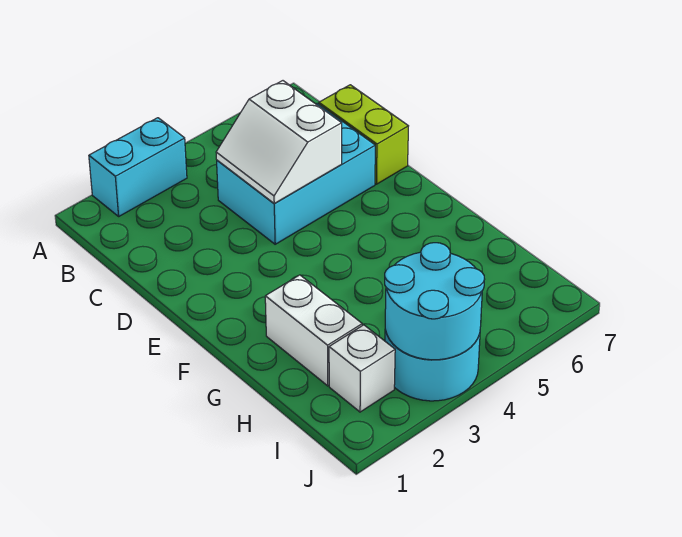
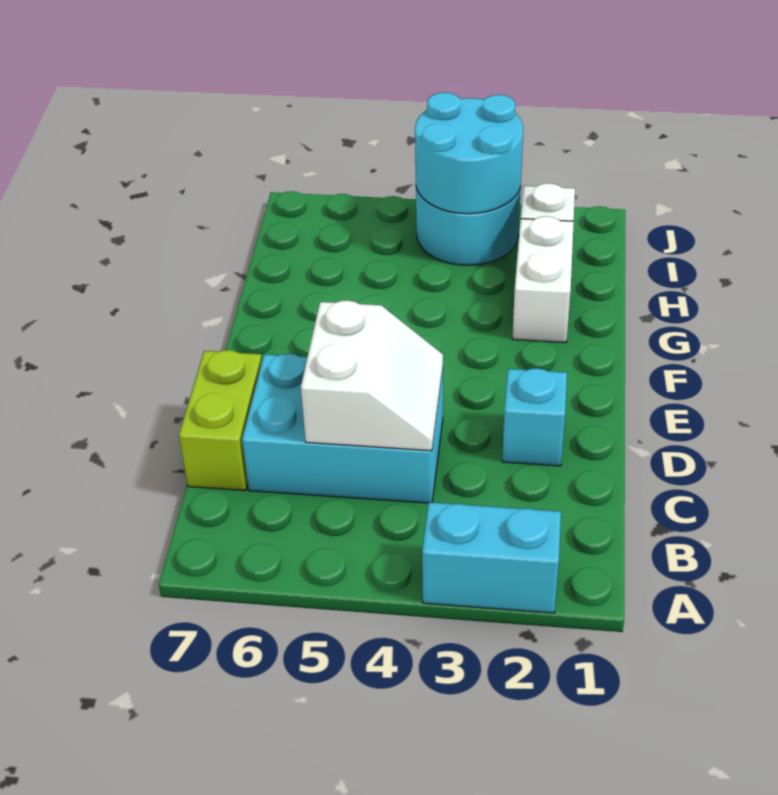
none -> cyan brick D2 level 1

